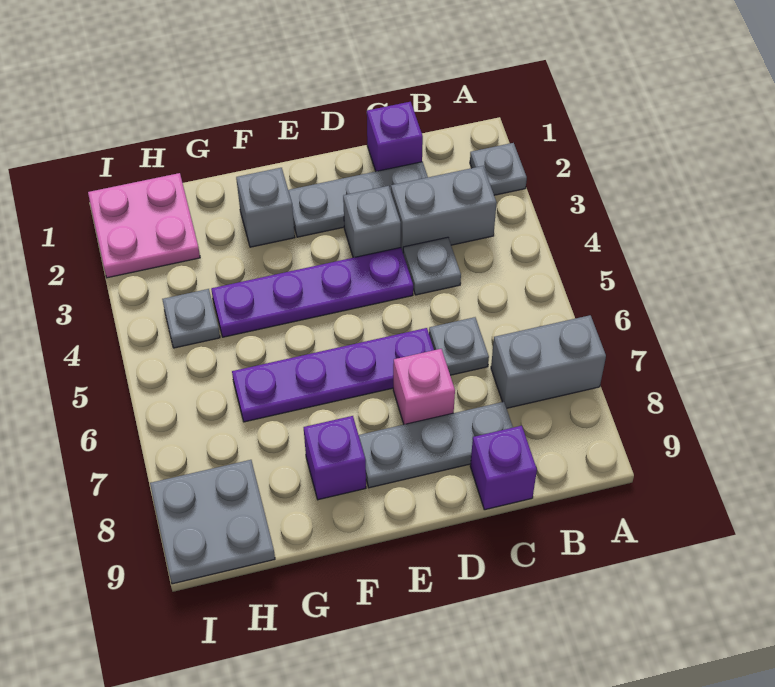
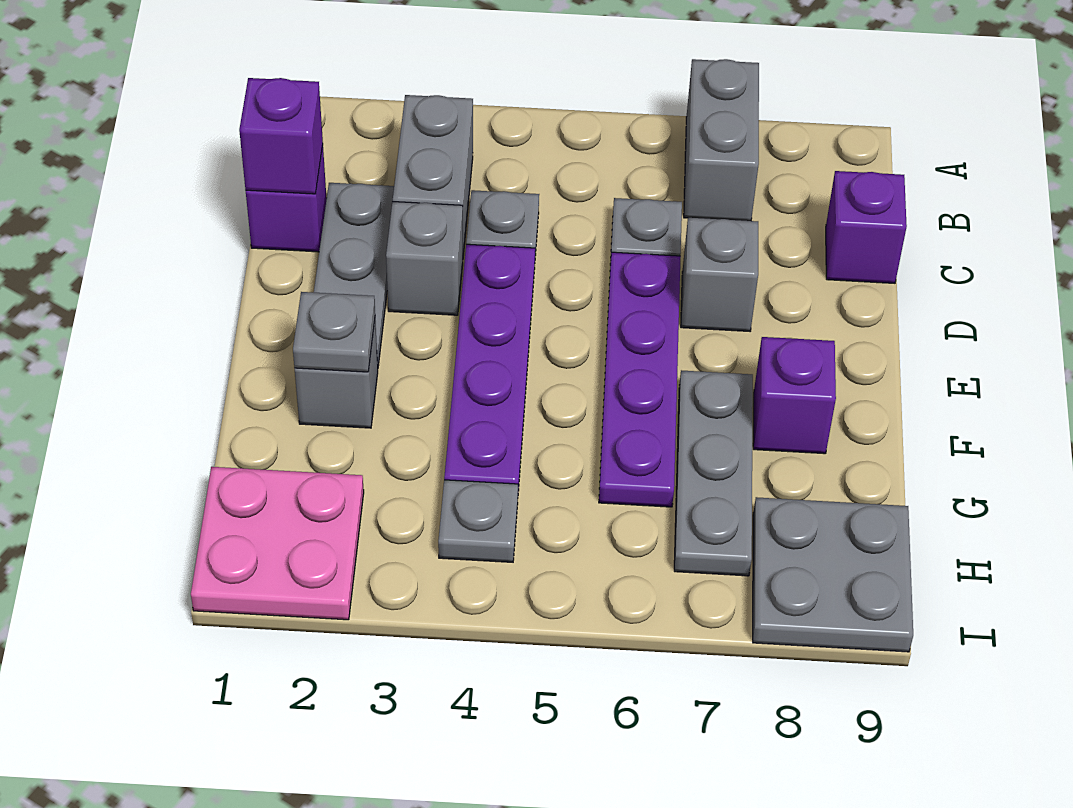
grey plate A2 level 1 -> grey plate F2 level 2
none -> purple brick C1 level 2
grey plate C8:E8 level 1 -> grey plate F7:H7 level 1
pink brick D7 level 1 -> grey brick D7 level 1

